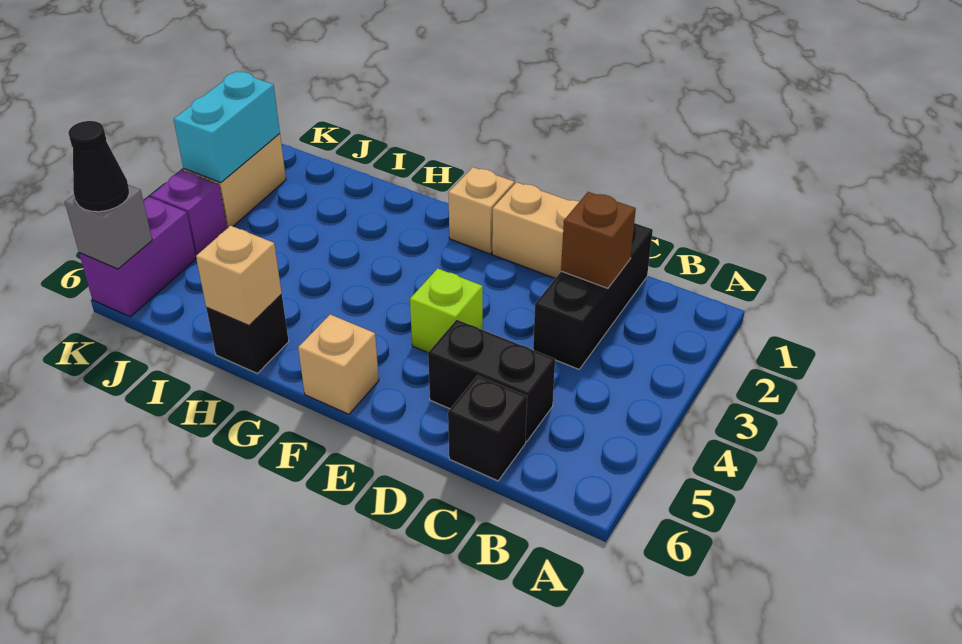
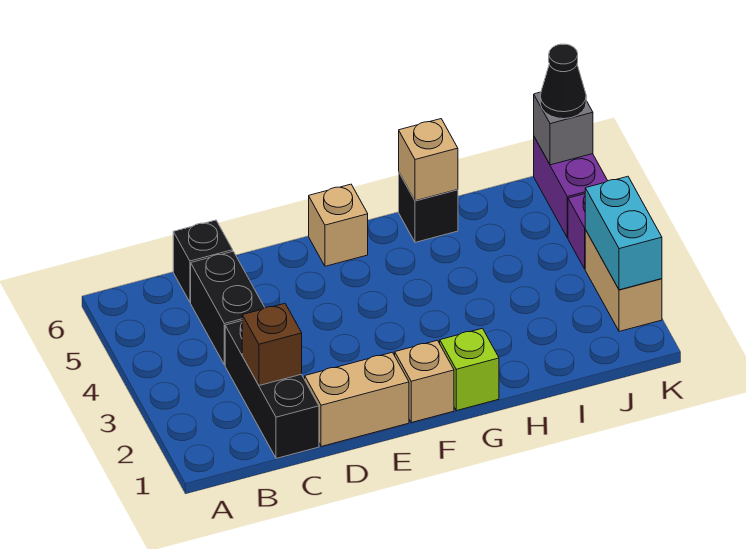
black brick C5:D5 level 1 -> black brick C4:C5 level 1
lime brick E4 level 1 -> lime brick G1 level 1

